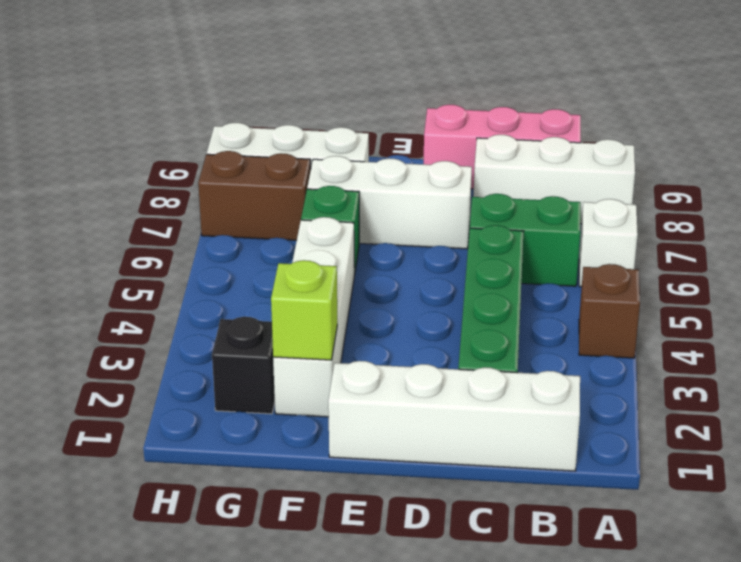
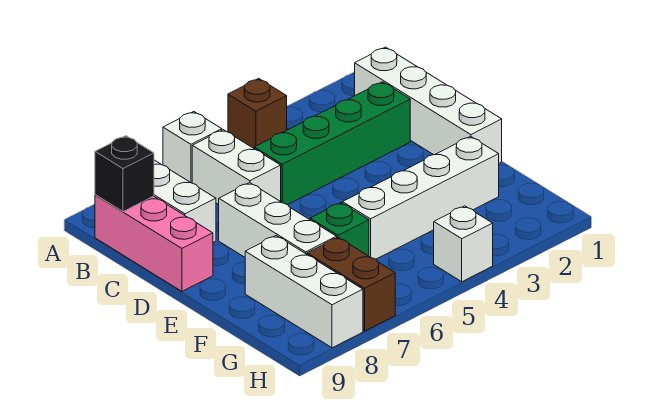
green brick B6:C6 level 1 -> white brick B6:C6 level 1
lime brick F2 level 2 -> none
black brick G2 level 1 -> black brick B9 level 2
none -> white brick H4 level 1

